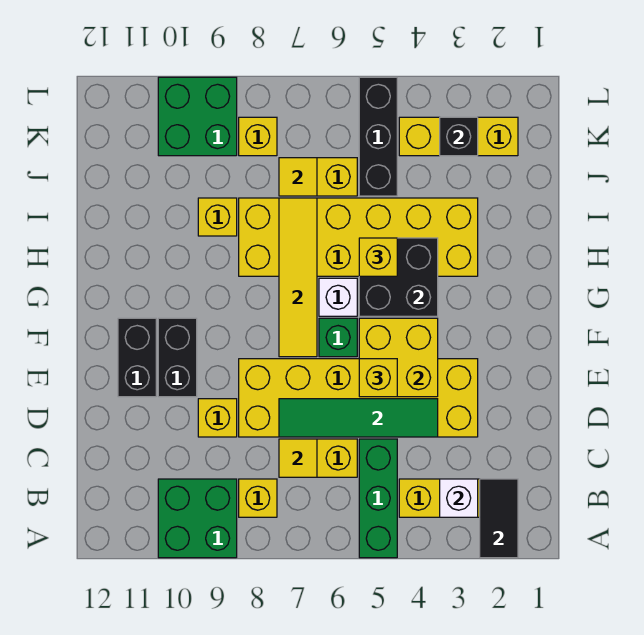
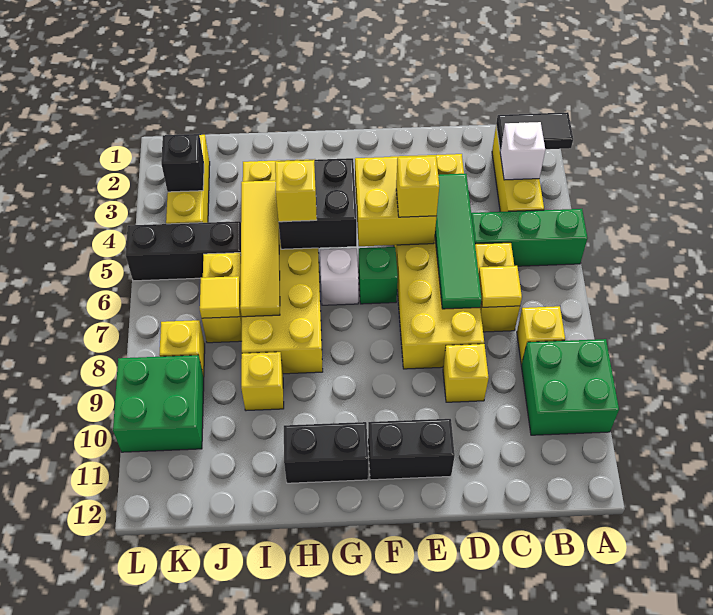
black brick E10:F10 level 1 -> black brick G11:H11 level 1
yellow tile F7:I7 level 2 -> yellow tile I4:I7 level 2

